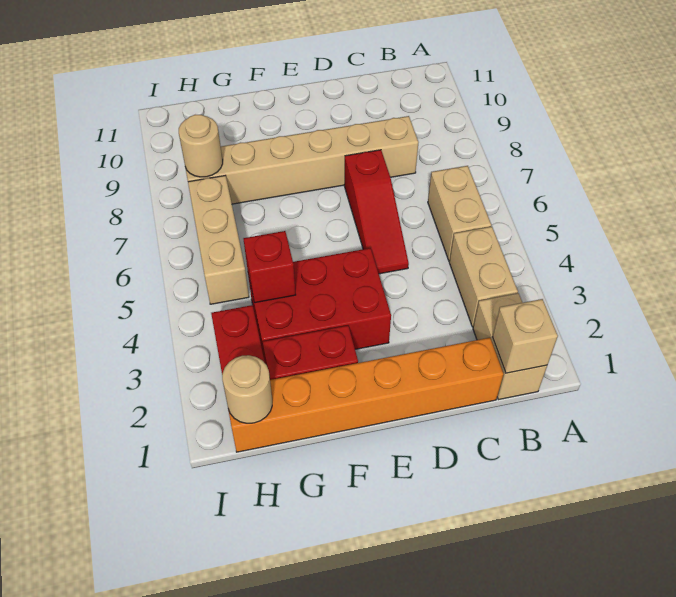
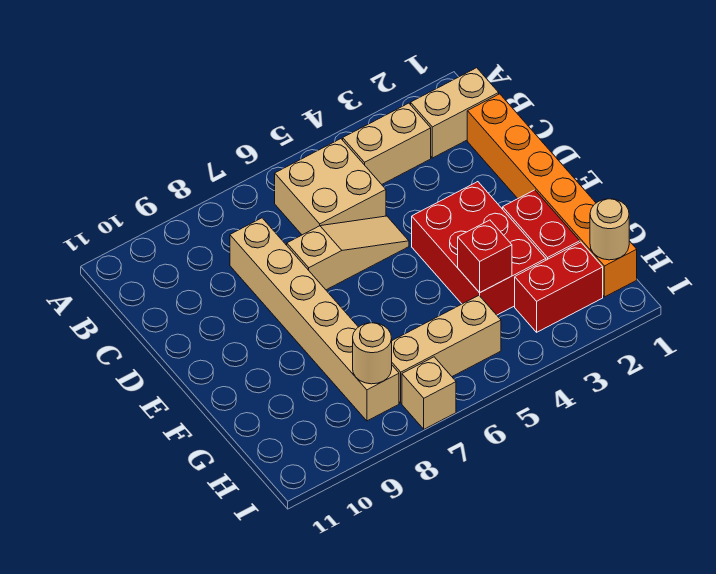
tan brick B1 level 2 -> tan brick I7 level 1
tan brick B5:B6 level 1 -> tan brick B5:C6 level 1
red slope D5:D7 level 1 top 7 -> tan slope D5:D7 level 1 top 7

